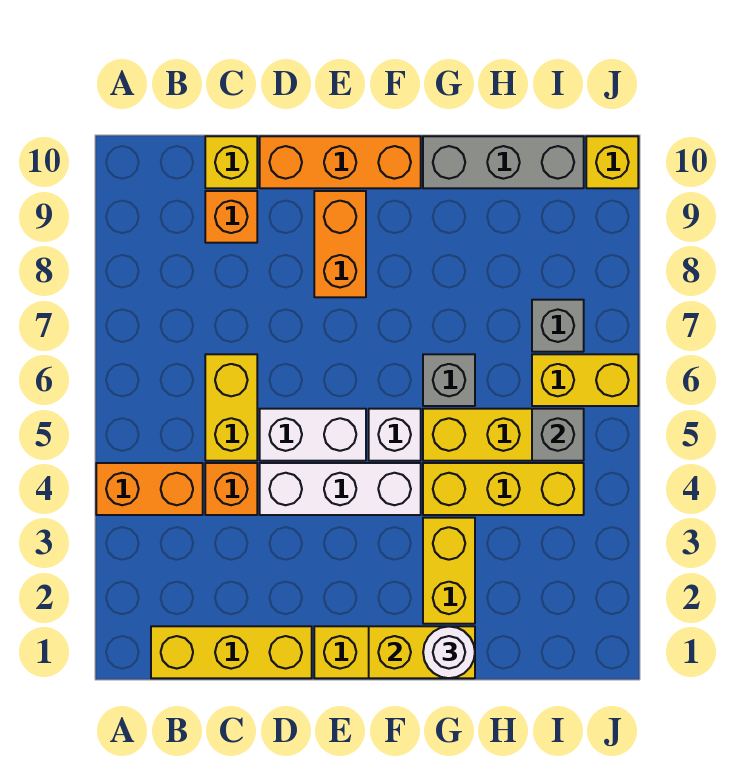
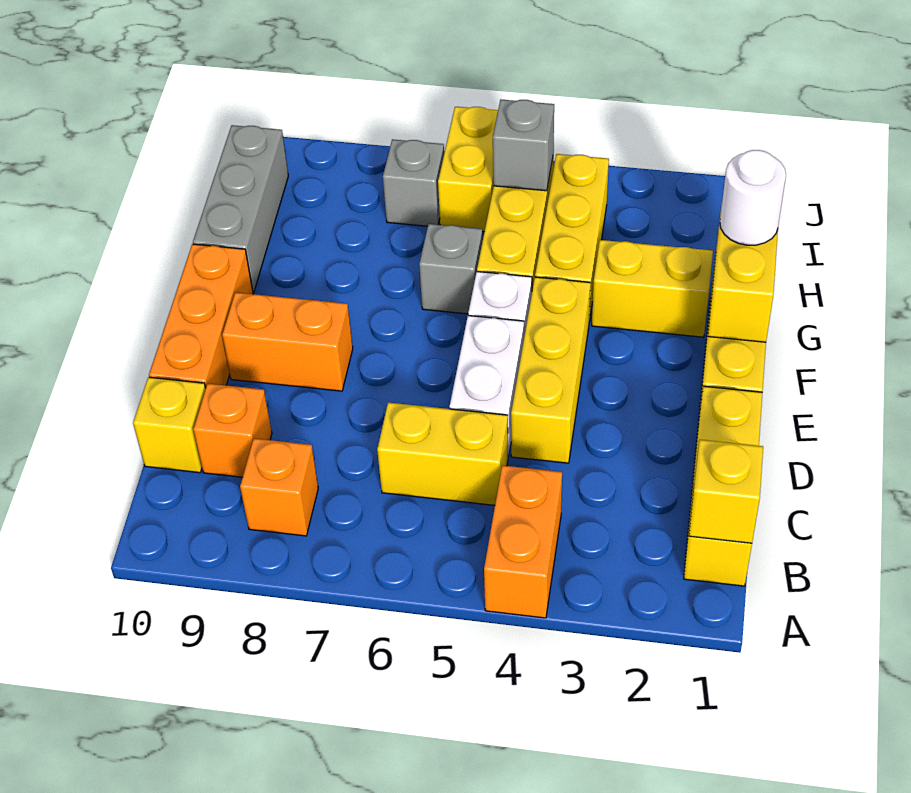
orange brick C4 level 1 -> orange brick B8 level 1
white brick D4:F4 level 1 -> yellow brick D4:F4 level 1
yellow brick J10 level 1 -> yellow brick B1 level 2

